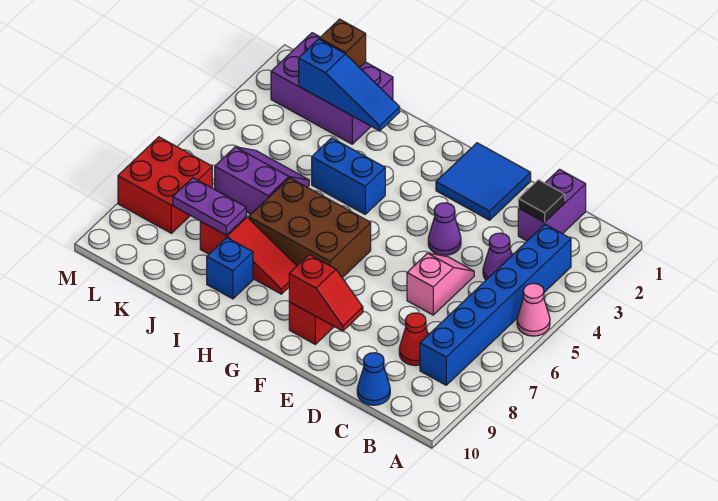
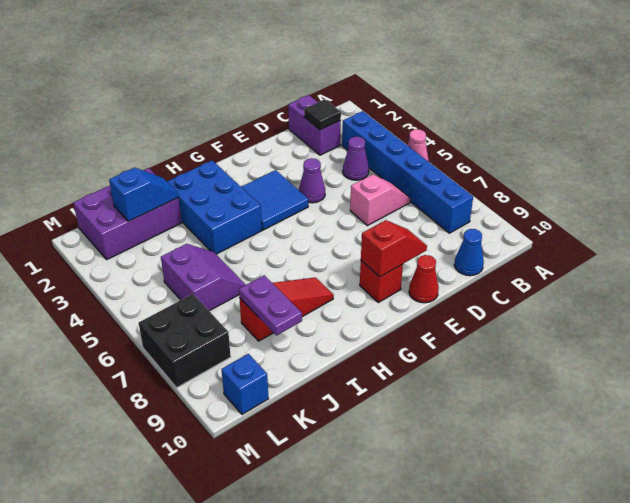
red cone C8 level 1 -> red cone E10 level 1
pink slope D5:D6 level 1 top 6 -> pink slope C6:D6 level 1 top D
blue tile E1:F2 level 1 -> blue tile F3:G4 level 1
brown brick G6:I7 level 1 -> none
blue brick H4:I4 level 1 -> blue brick H2:I4 level 1
blue slope I2:K2 level 2 top K -> blue slope J2:K2 level 2 top K
blue brick I9 level 1 -> blue brick L10 level 1
purple slope J5:K6 level 1 top 6 -> purple slope J5:K6 level 1 top K
purple plate J8:K8 level 2 -> purple plate J8:J9 level 2
brown brick K1 level 2 -> none
red brick L7:M8 level 1 -> black brick L7:M8 level 1

